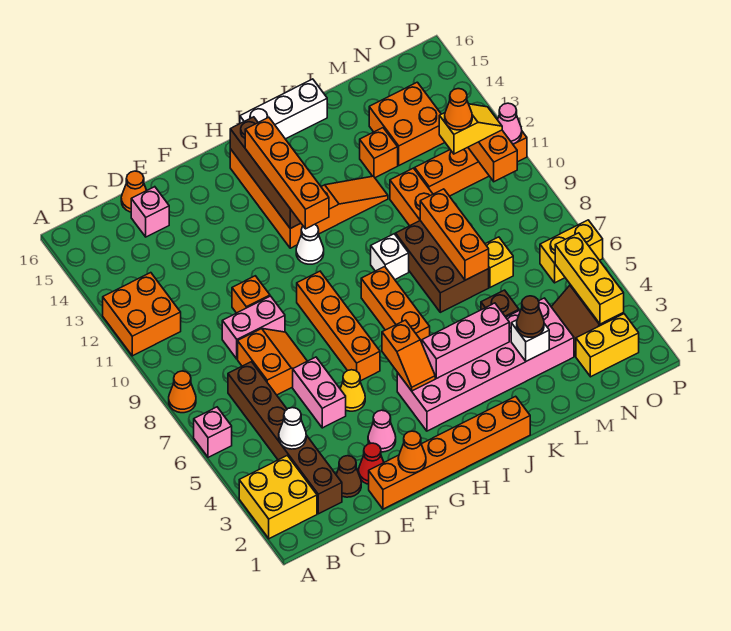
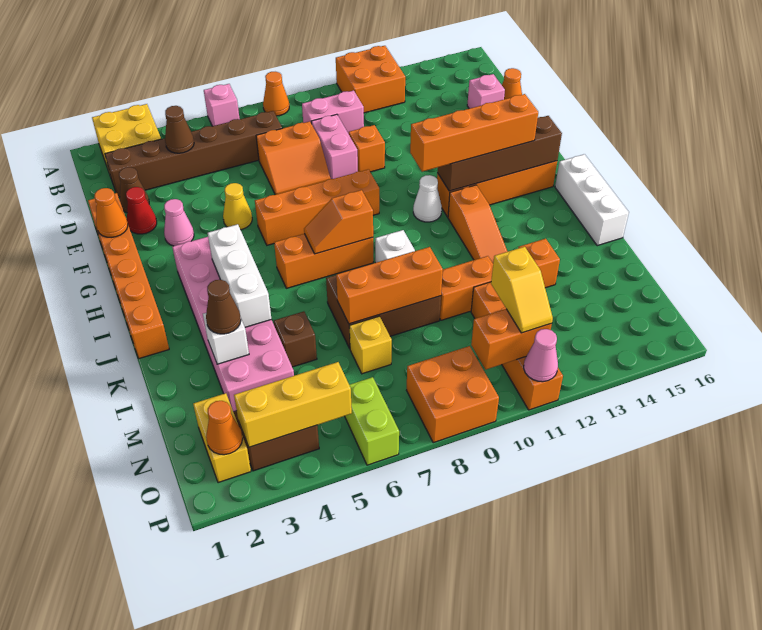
white cone C4 level 2 -> brown cone C4 level 2
pink brick E5:E6 level 1 -> pink brick C9:C10 level 1
orange slope H4:H5 level 2 top 5 -> orange slope I7:I8 level 2 top 8
pink brick I4:K4 level 2 -> white brick I4:K4 level 2
orange brick M13:N14 level 1 -> orange brick O8:P9 level 1
orange cone N11 level 4 -> orange cone O2 level 2
yellow brick O6:P6 level 1 -> lime brick O6:P6 level 1

